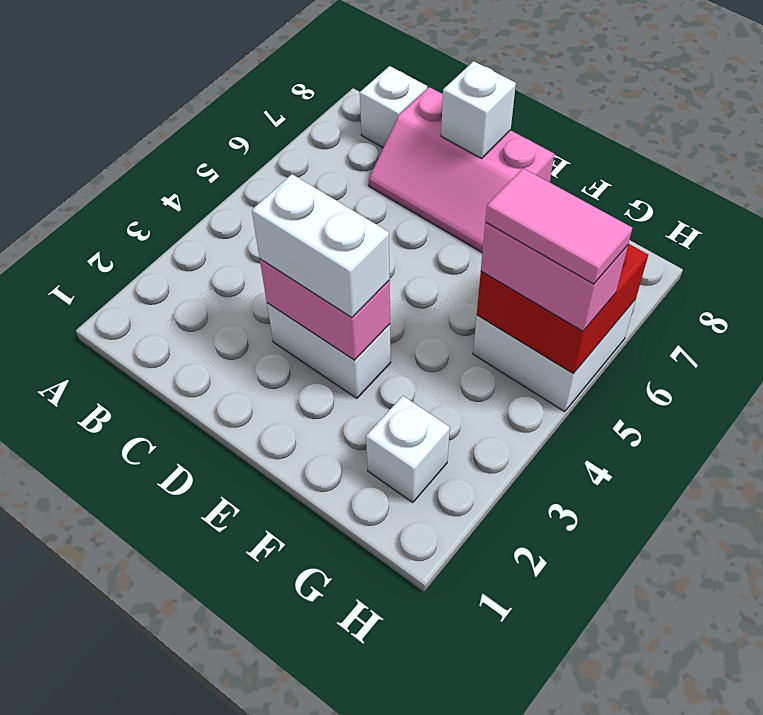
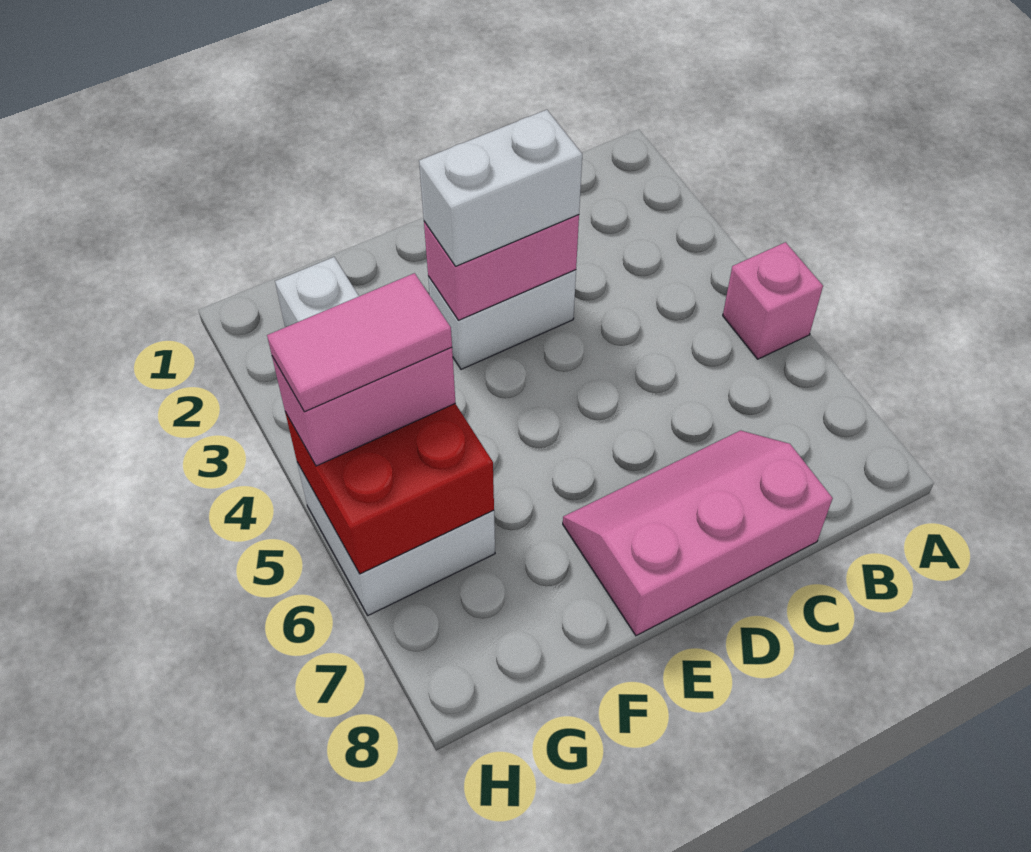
none -> pink brick A5 level 1
white brick B8 level 1 -> none
white brick D8 level 2 -> none

